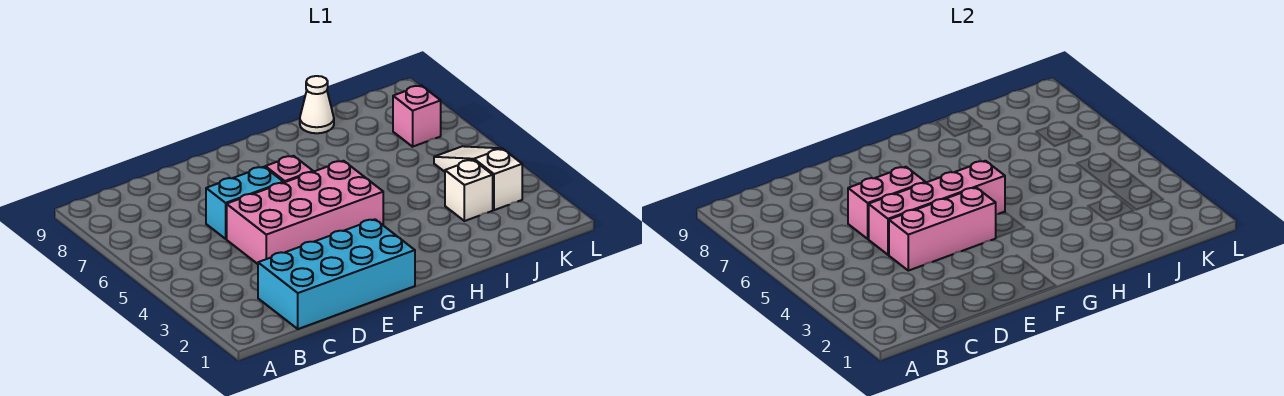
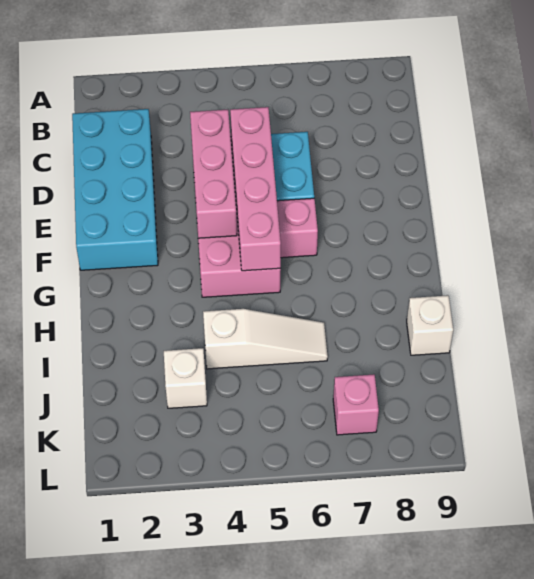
pink brick D6:E6 level 2 -> none
white cone I9 level 1 -> white brick I9 level 1
white slope K3:K5 level 1 top 3 -> white slope I4:I6 level 1 top 4

